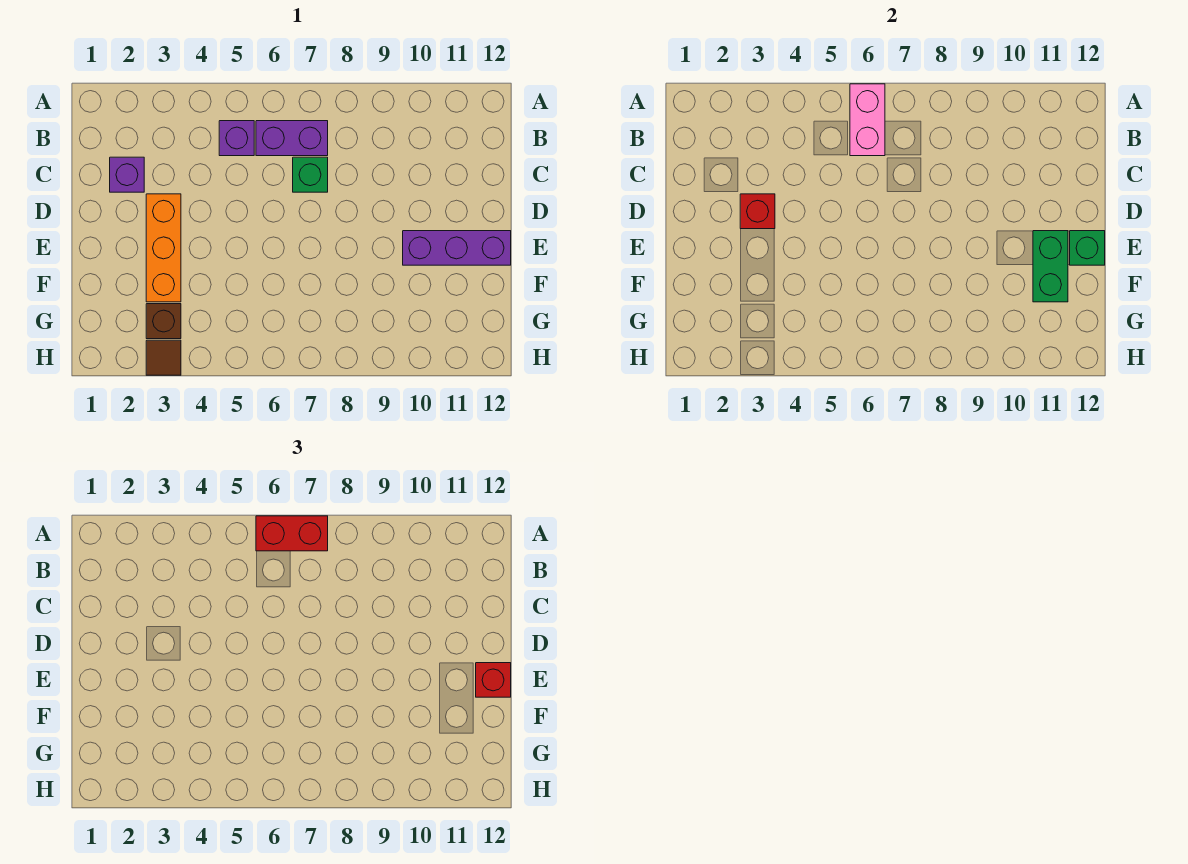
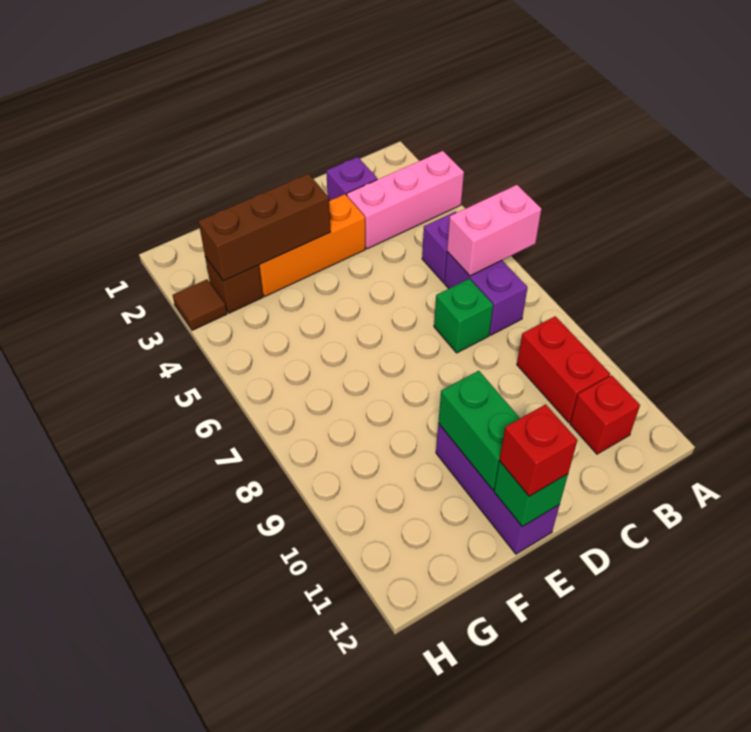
none -> pink brick A3:C3 level 1
red brick A6:A7 level 3 -> red brick B9:B10 level 1
red brick D3 level 2 -> red brick B11 level 1
none -> brown brick E3:G3 level 2
green brick E11:F11 level 2 -> green brick E10:E11 level 2

